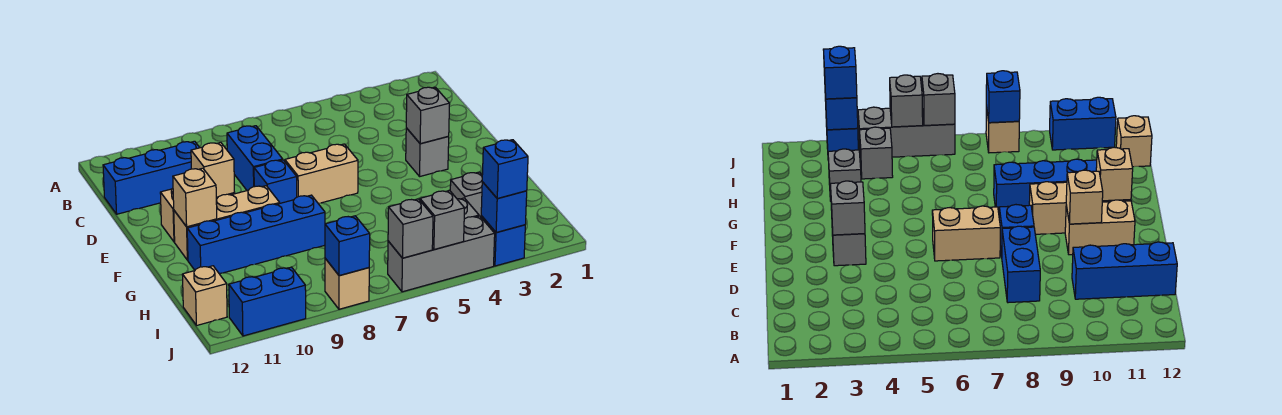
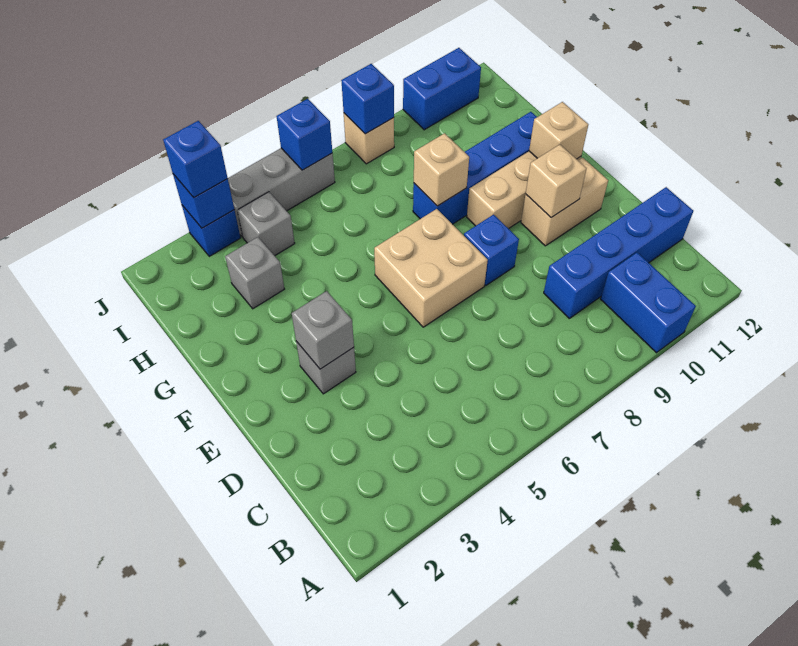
blue brick C8:D8 level 1 -> blue brick A10:B10 level 1
blue brick C10:C12 level 1 -> blue brick C9:C12 level 1
tan brick E6:E7 level 1 -> tan brick E6:F7 level 1
tan brick I12 level 1 -> tan brick G8 level 2
grey brick J5 level 2 -> none
grey brick J6 level 2 -> blue brick J6 level 2

